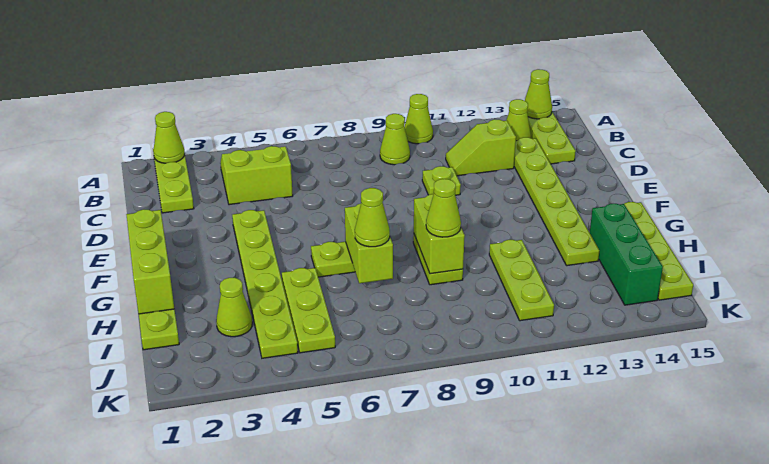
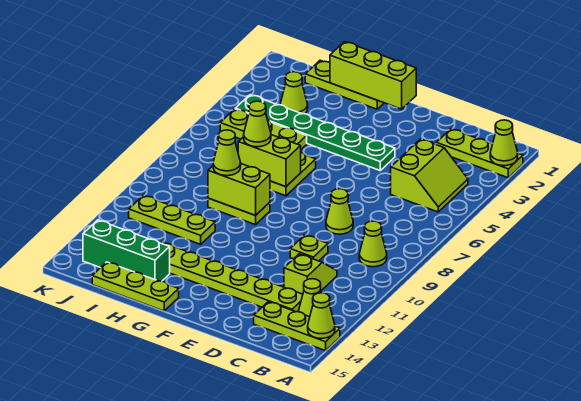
lime cone A10 level 1 -> lime cone D8 level 1
lime plate E4:J4 level 1 -> green plate E4:J4 level 1
lime plate G15:J15 level 1 -> lime plate G15:I15 level 1

